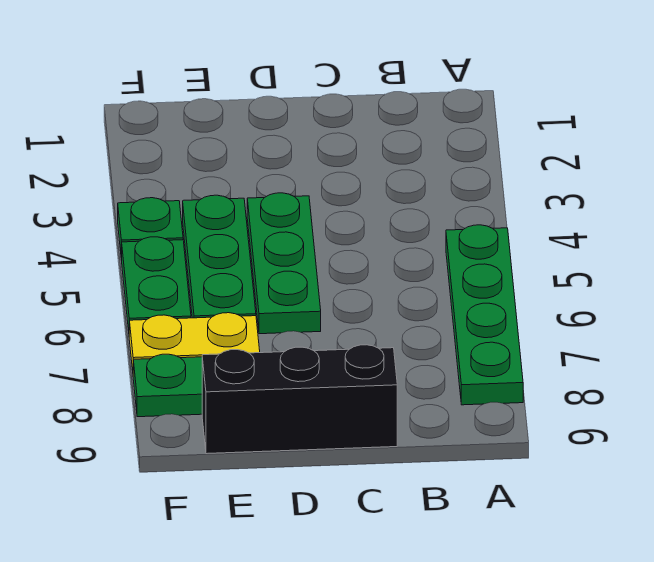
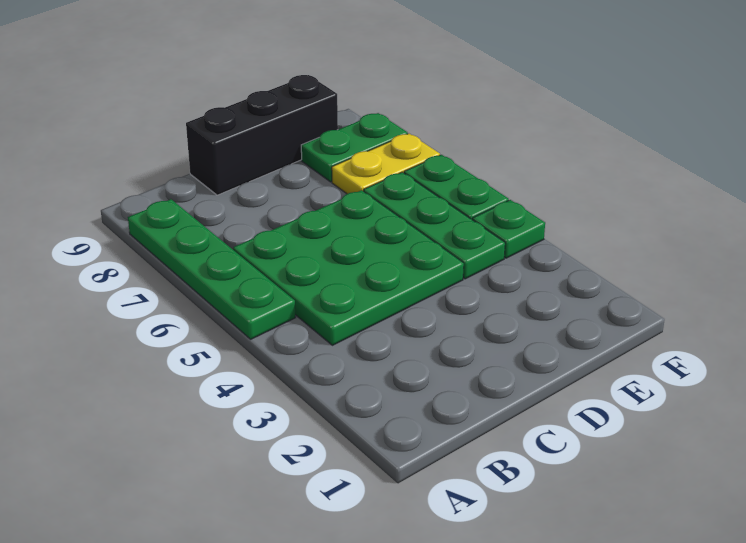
green plate D4:D6 level 1 -> green plate B4:D6 level 1

